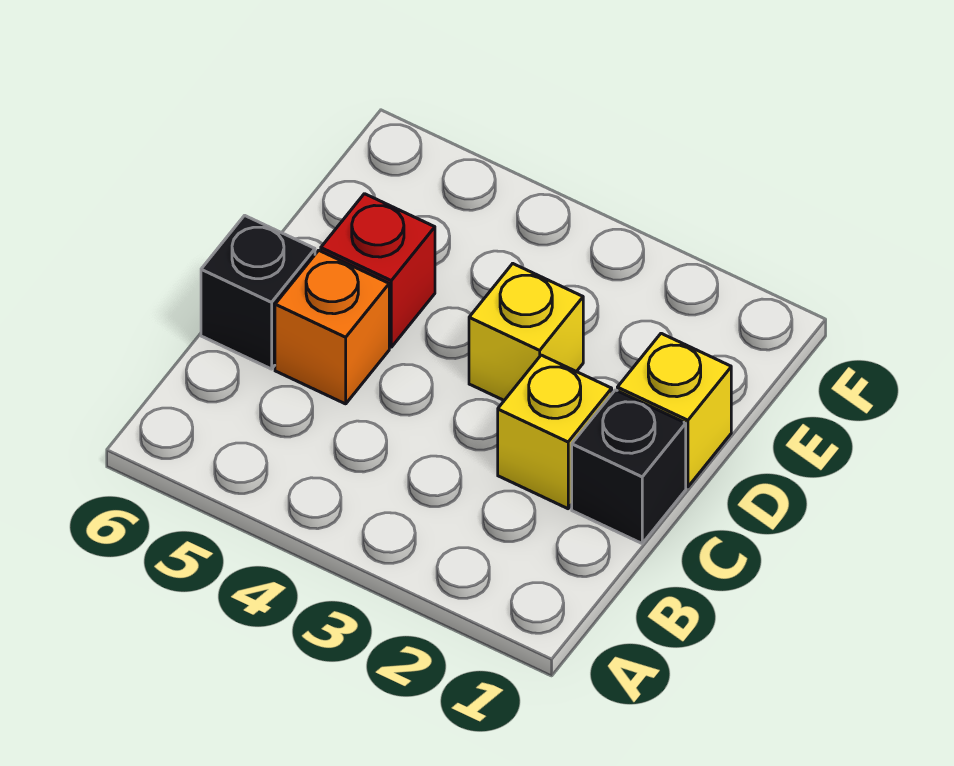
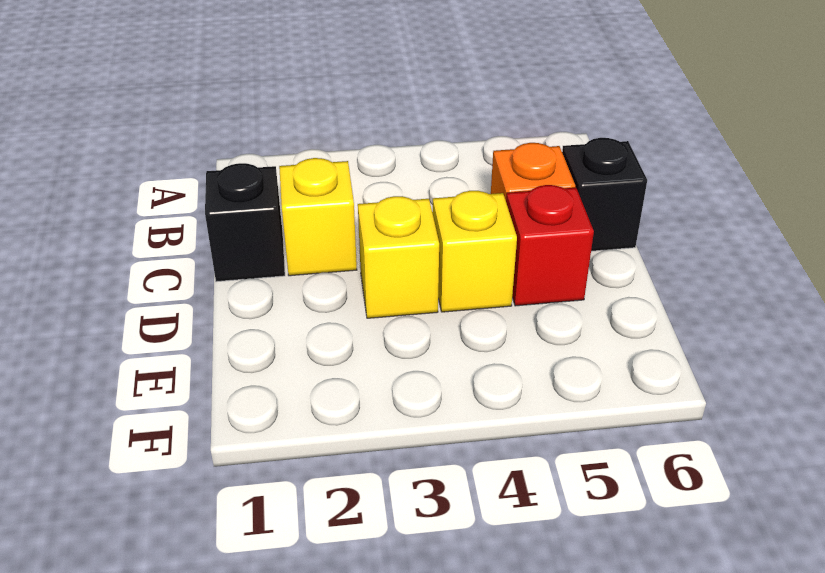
yellow brick D1 level 1 -> yellow brick D4 level 1

